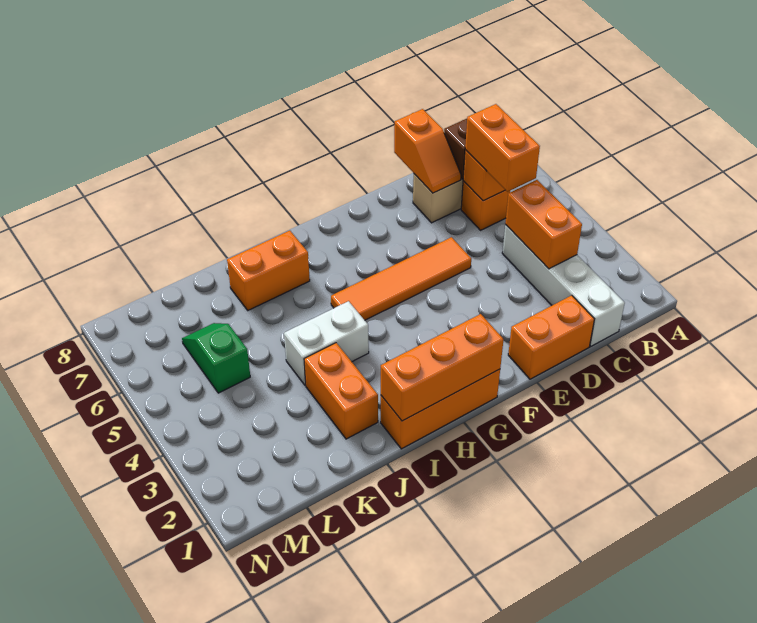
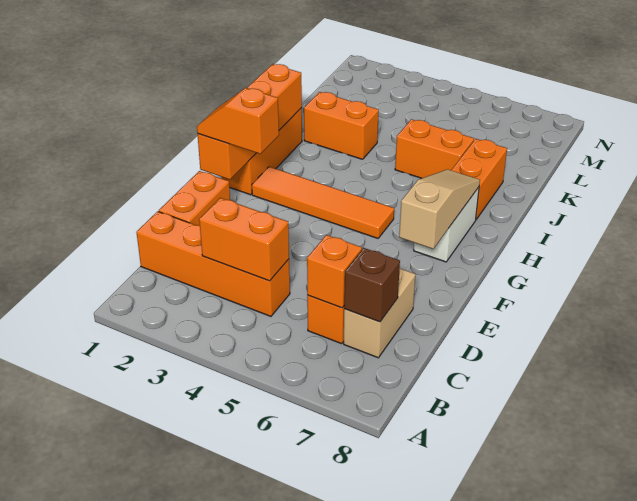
white brick C1:C4 level 1 -> orange brick C1:C4 level 1
orange brick C5:C6 level 3 -> orange brick J5:J6 level 1
orange slope D7:D8 level 2 top 8 -> orange slope F1:F2 level 3 top 2
orange tile E5:H5 level 1 -> orange tile G2:G5 level 1
none -> tan slope F7:H7 level 2 top F
orange brick G1:I1 level 2 -> orange brick F1:I1 level 2
white brick I4:J4 level 1 -> white brick G7:H7 level 1
green slope L5:L6 level 1 top 5 -> none

